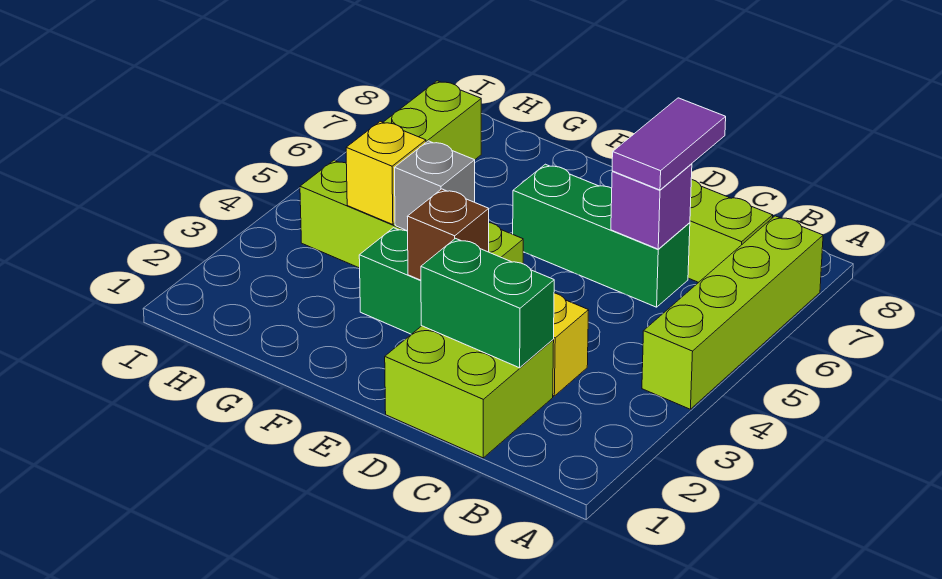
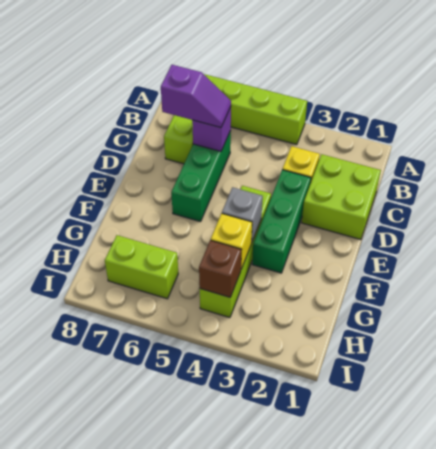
green brick C2:D2 level 2 -> none
purple tile C6:C7 level 3 -> purple slope C6:C7 level 3 top 7
brown brick E3 level 2 -> brown brick H4 level 2

